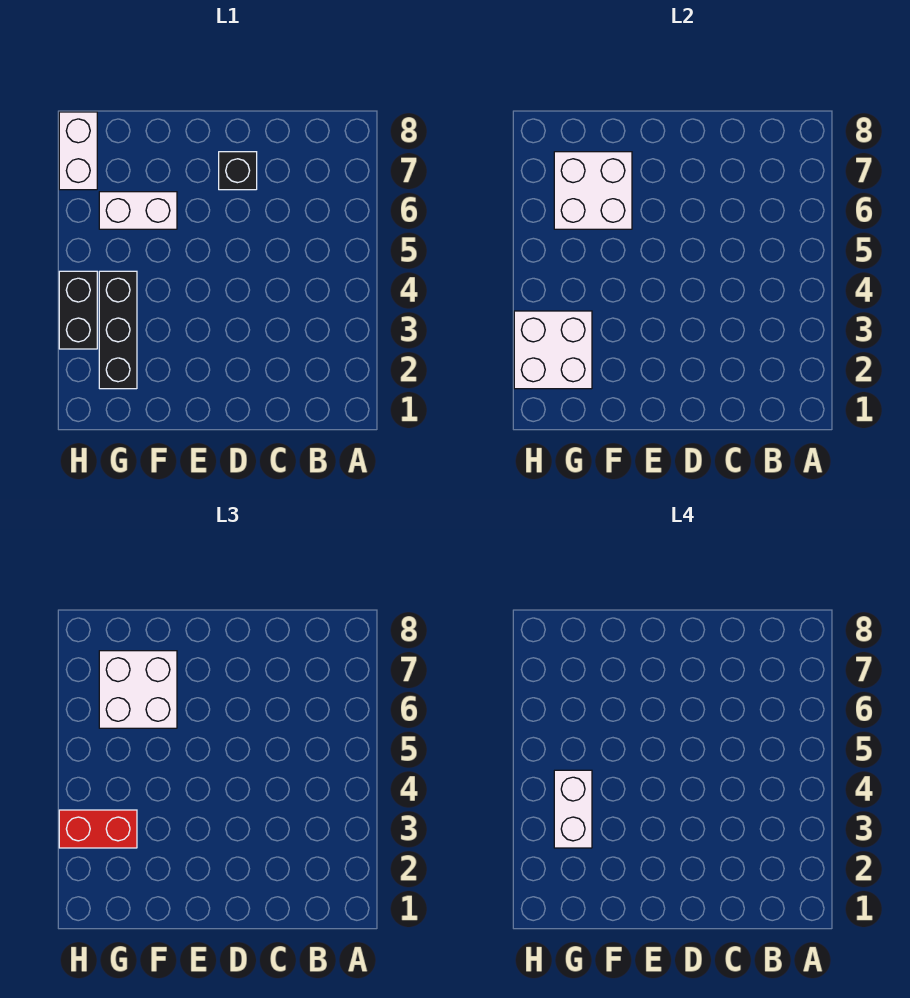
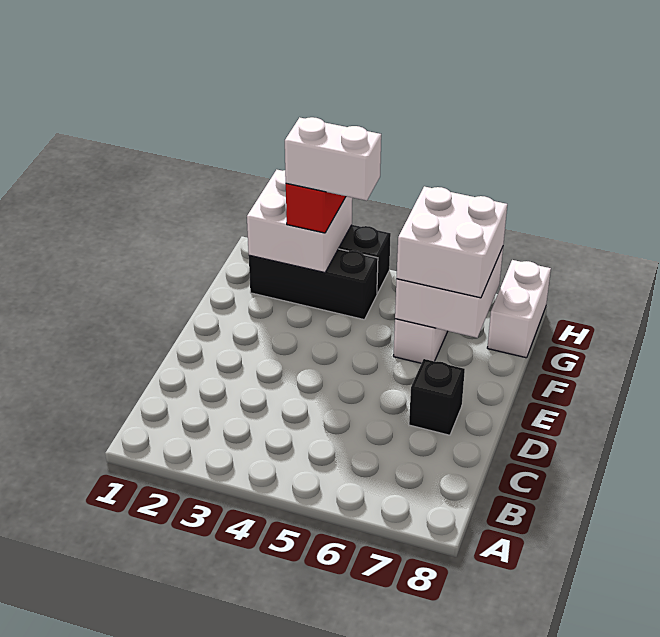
white brick H7:H8 level 1 -> white brick G8:H8 level 1

